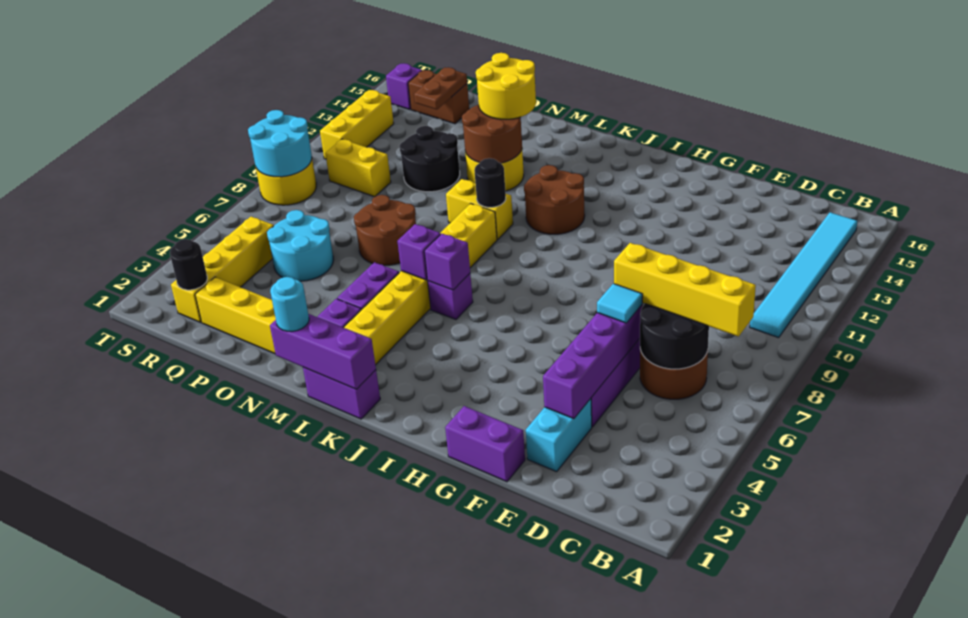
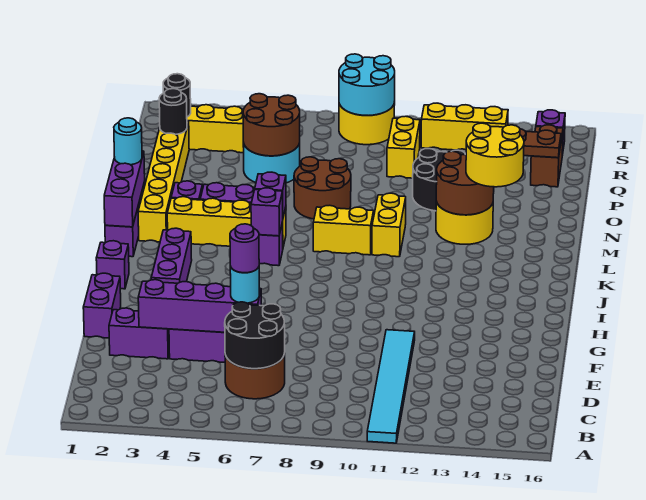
yellow brick B7:E7 level 3 -> none
cyan tile B10:B15 level 1 -> cyan tile A11:F11 level 1
cyan brick E2:E3 level 1 -> purple brick E2:E3 level 1
cyan tile E6 level 3 -> cyan round brick E6 level 3
none -> purple round brick E6 level 4
none -> purple brick H3:J3 level 1
none -> purple brick I1 level 1
brown round brick J11:K12 level 1 -> brown round brick P5:Q6 level 2
black round brick L10 level 2 -> black round brick Q2 level 2

